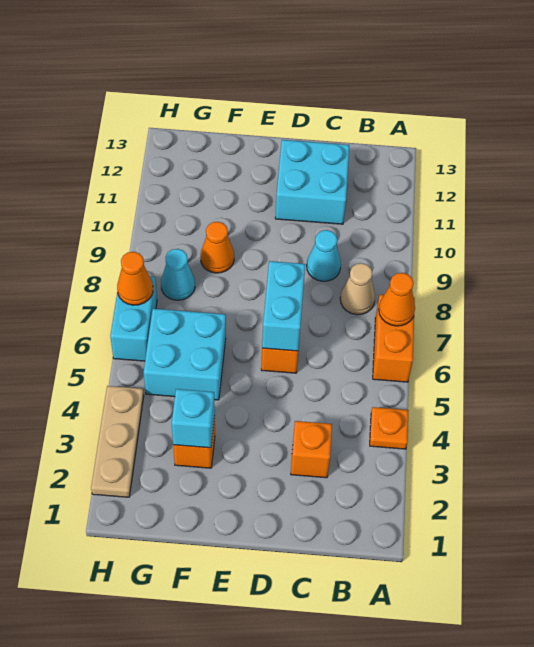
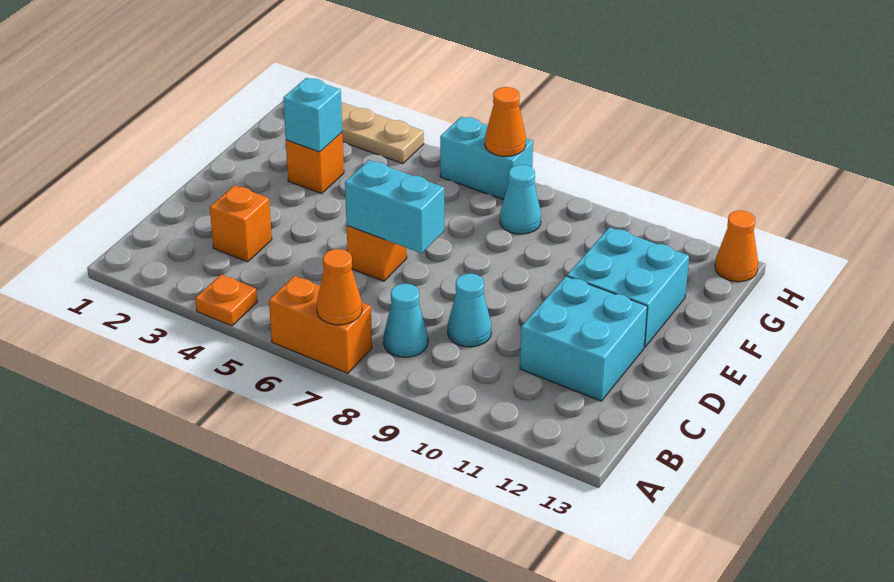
tan cone B8 level 1 -> cyan cone B8 level 1
cyan brick F5:G6 level 1 -> cyan brick E11:F12 level 1
orange cone F9 level 1 -> orange cone H13 level 1

